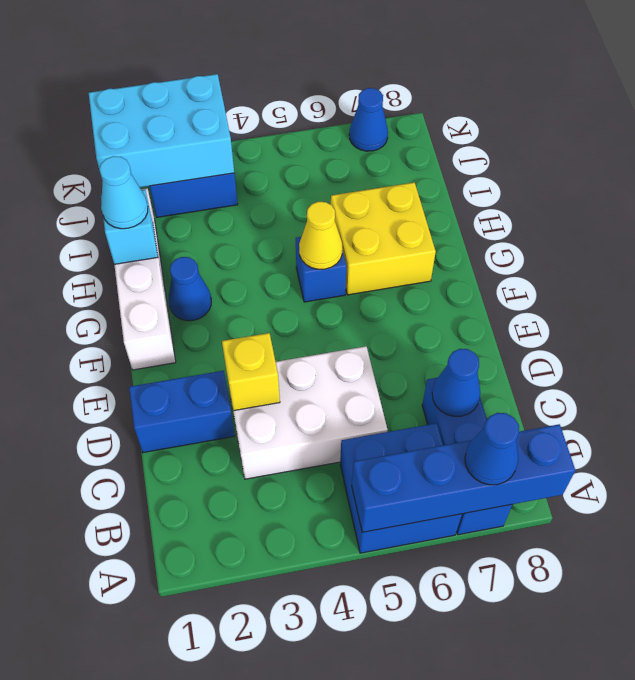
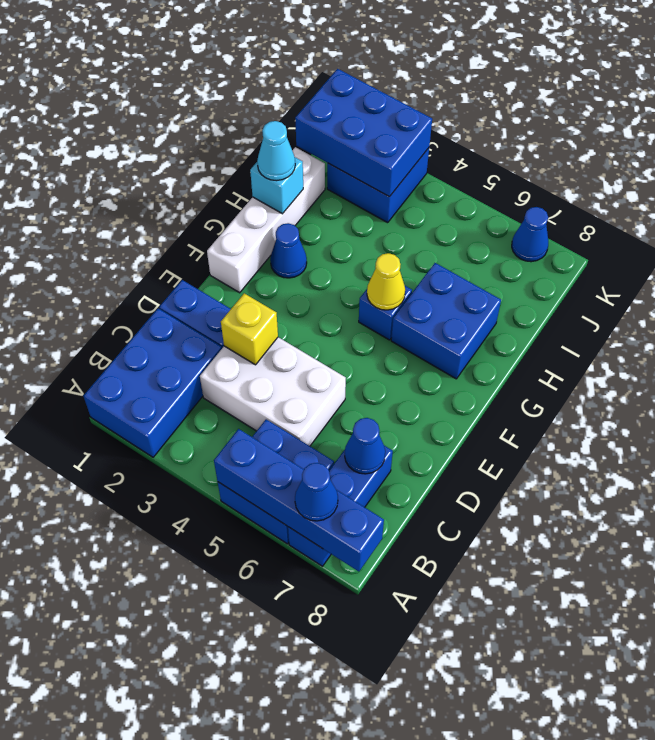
none -> blue brick A1:C2 level 1
yellow brick G6:H7 level 1 -> blue brick G6:H7 level 1
cyan brick J1:K3 level 2 -> blue brick J1:K3 level 2

